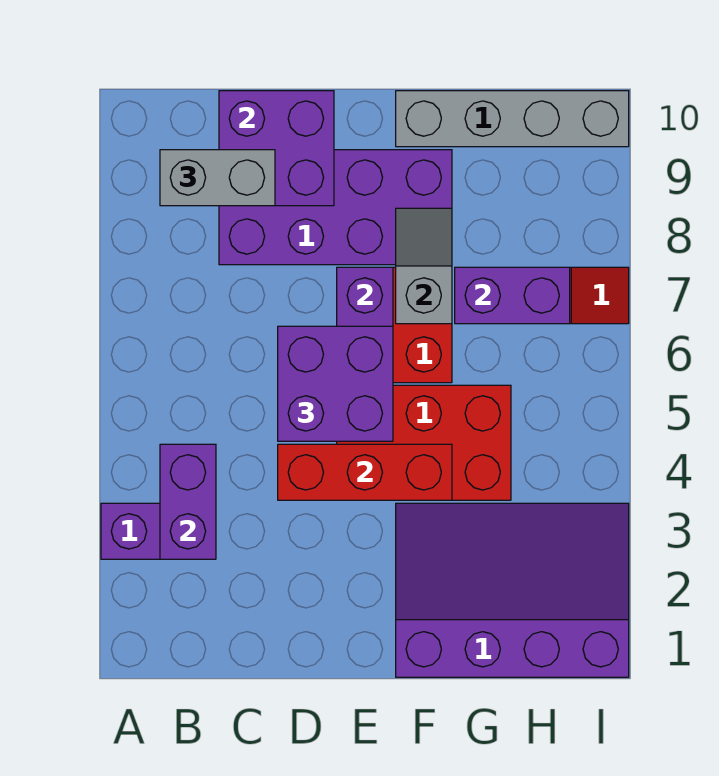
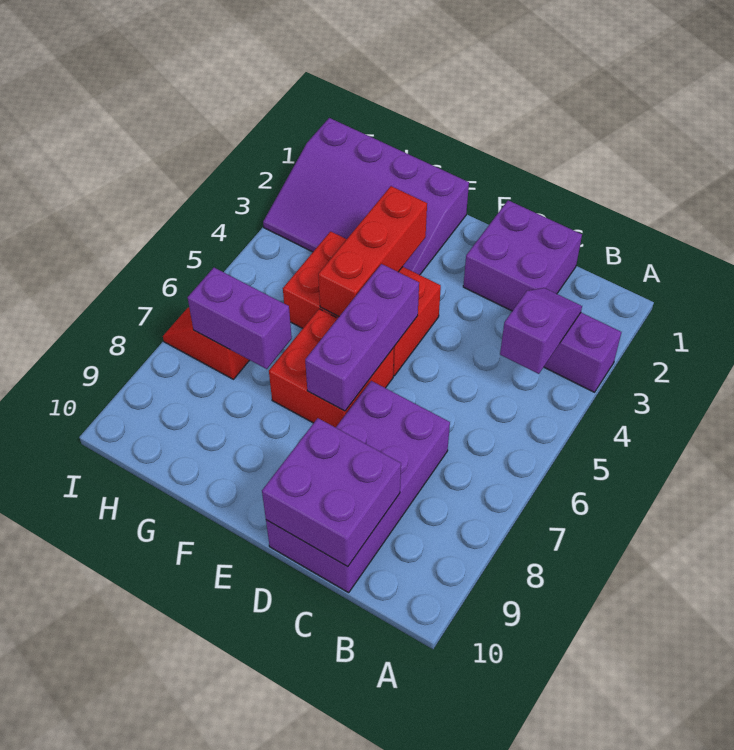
purple brick B3:B4 level 2 -> purple slope B3:B4 level 2 top 4
grey brick B9:C9 level 3 -> none
purple brick C8:F9 level 1 -> purple brick C7:D10 level 1
red brick D4:F4 level 2 -> red brick F3:F5 level 2
purple brick D5:E6 level 3 -> purple brick C1:D2 level 1
grey slope F7:F8 level 2 top 7 -> none
grey brick F10:I10 level 1 -> none

